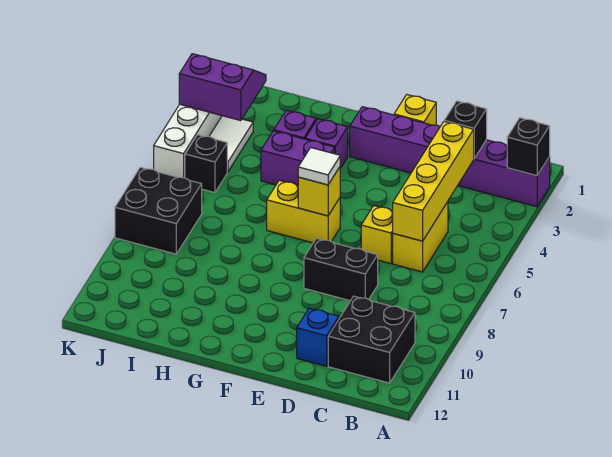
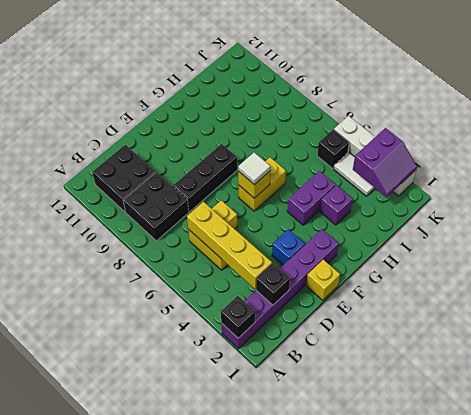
black brick D8:E8 level 1 -> black brick D8:F8 level 1
blue brick D11 level 1 -> blue brick E3 level 1
purple brick G3 level 1 -> none
black brick J7:K8 level 1 -> black brick B8:C9 level 1

